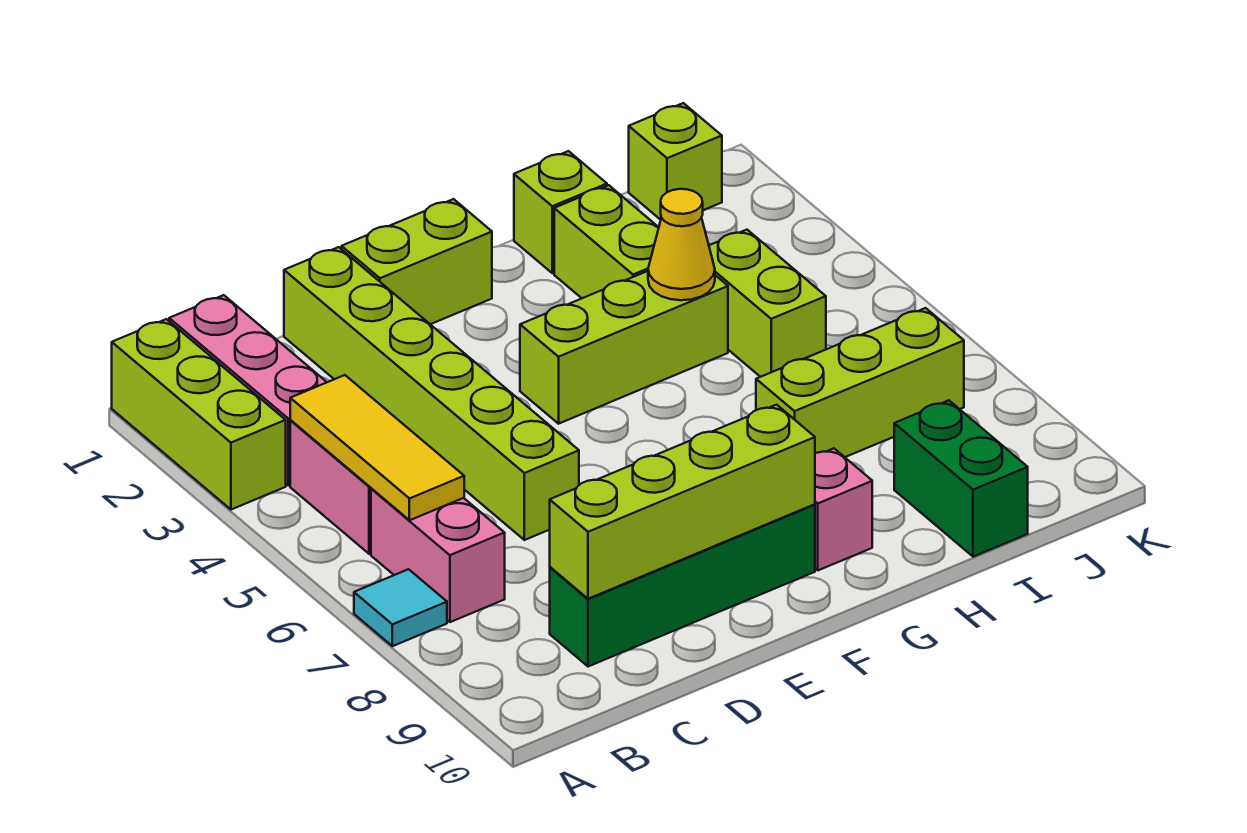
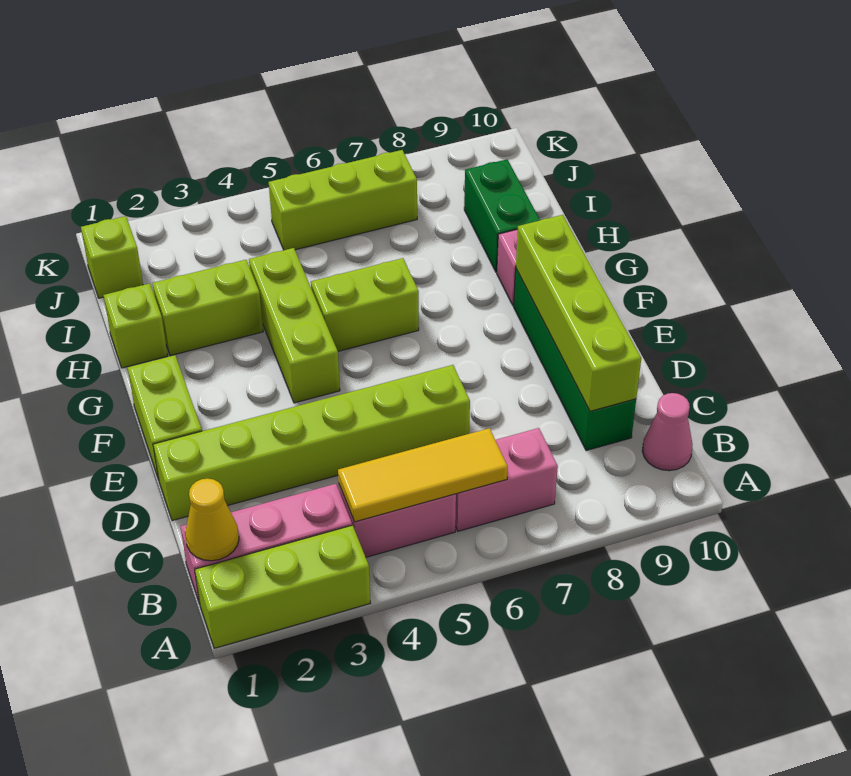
cyan tile A7 level 1 -> none
none -> pink cone B10 level 1
yellow cone H4 level 2 -> yellow cone B1 level 2
lime brick H7:J7 level 1 -> lime brick J5:J7 level 1
lime brick I4:I5 level 1 -> lime brick G5:G6 level 1
green brick I9:I10 level 1 -> green brick H9:I9 level 1

